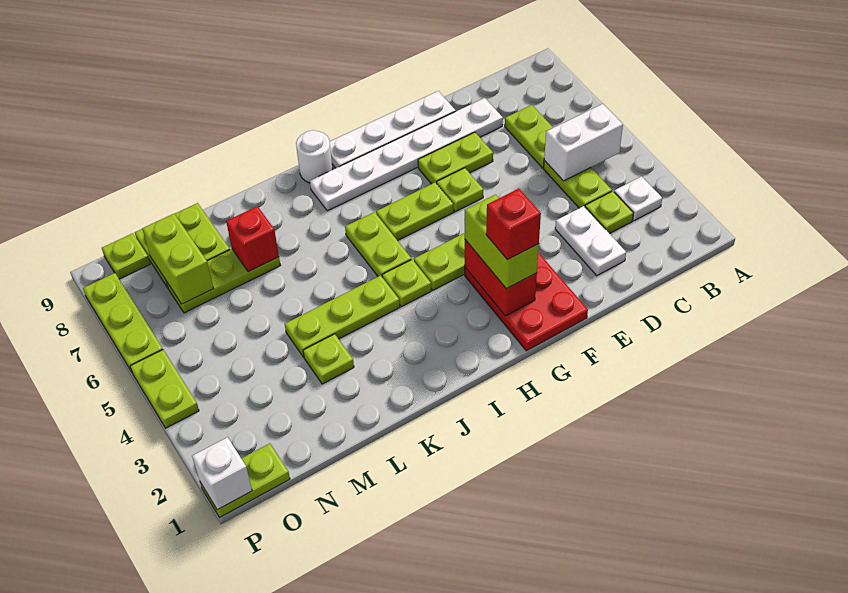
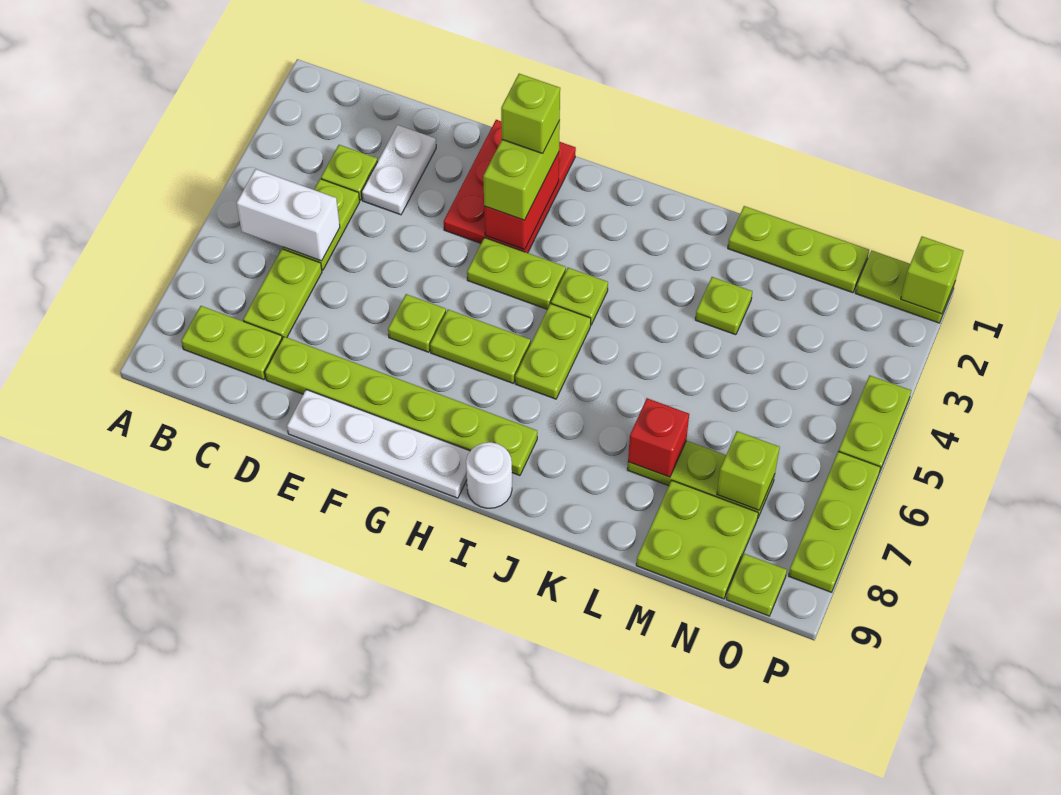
white plate B3 level 1 -> none
white plate D8:I8 level 1 -> lime plate D8:I8 level 1
lime plate E7:F7 level 1 -> lime plate B8:C8 level 1
red brick G2 level 4 -> lime brick G2 level 4
lime plate J4:L4 level 1 -> lime plate L1:N1 level 1
lime brick N7:N8 level 2 -> lime brick N7 level 2
white brick P1 level 2 -> lime brick P1 level 2

